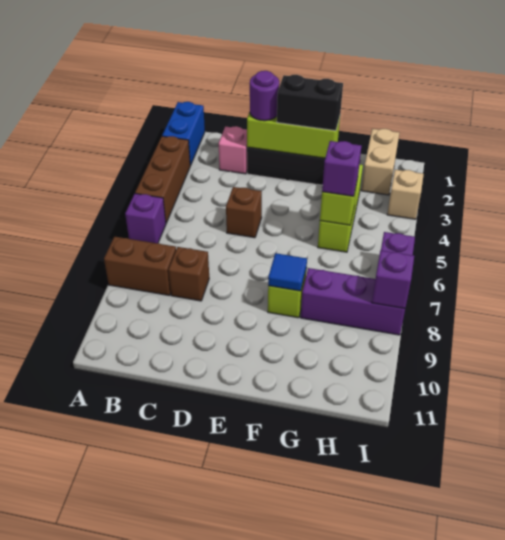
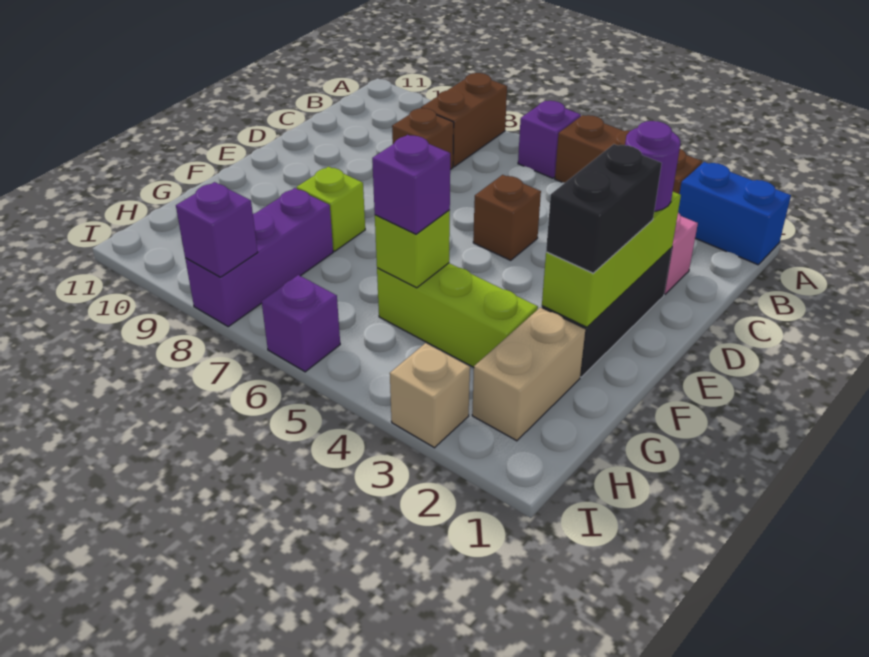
blue tile F8 level 2 -> none
tan brick H1:H2 level 1 -> tan brick G2:H2 level 1

